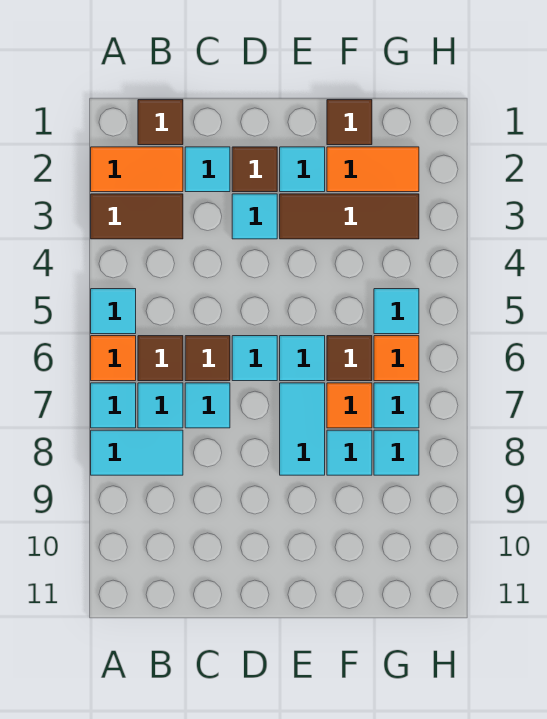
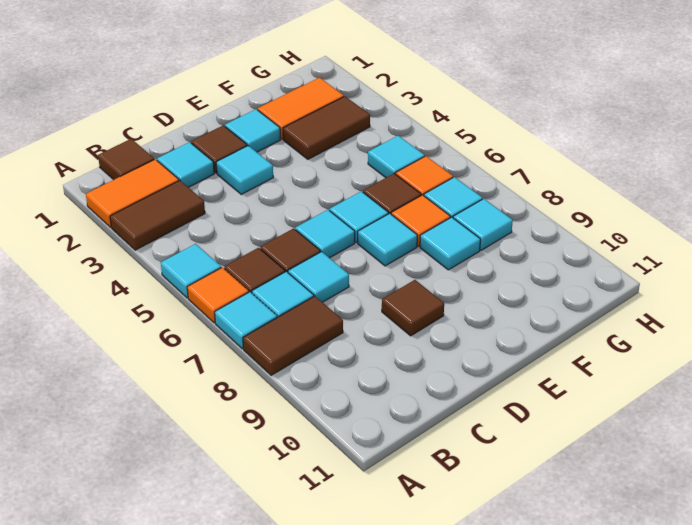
cyan tile A8:B8 level 1 -> brown tile A8:B8 level 1
brown tile E3:G3 level 1 -> brown tile F3:G3 level 1
cyan tile E7:E8 level 1 -> cyan tile E7 level 1
brown tile F1 level 1 -> brown tile D9 level 1

